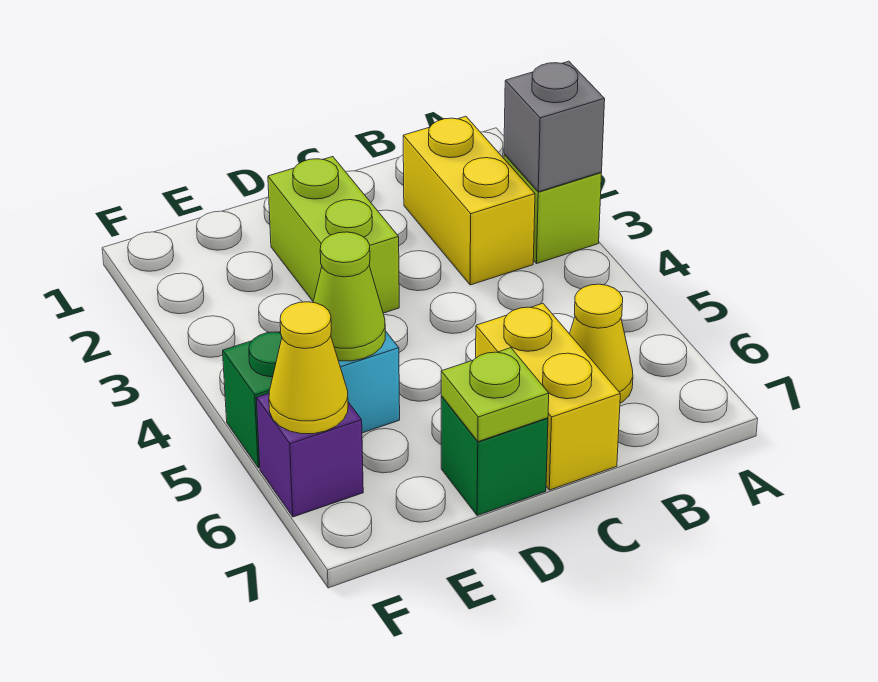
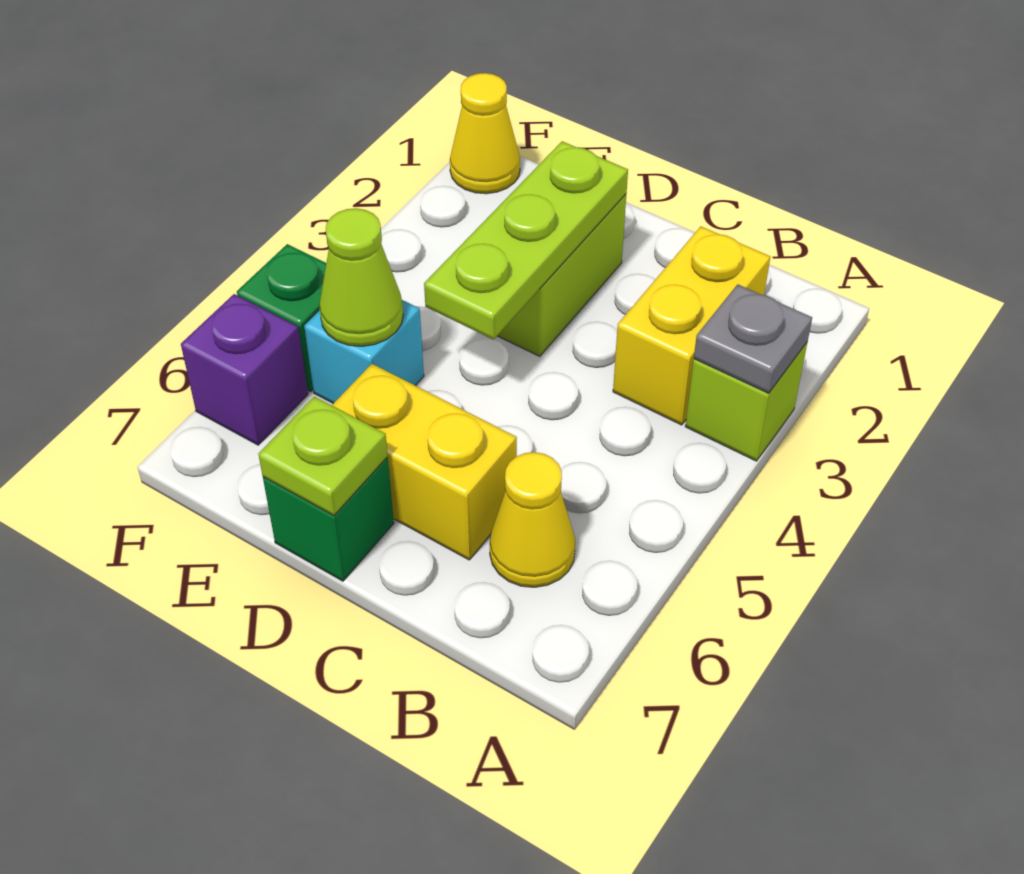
grey brick A3 level 2 -> grey plate A3 level 2
yellow brick C6:C7 level 1 -> yellow brick C6:D6 level 1
none -> lime plate D2:D4 level 2
yellow cone F6 level 2 -> yellow cone F1 level 1

